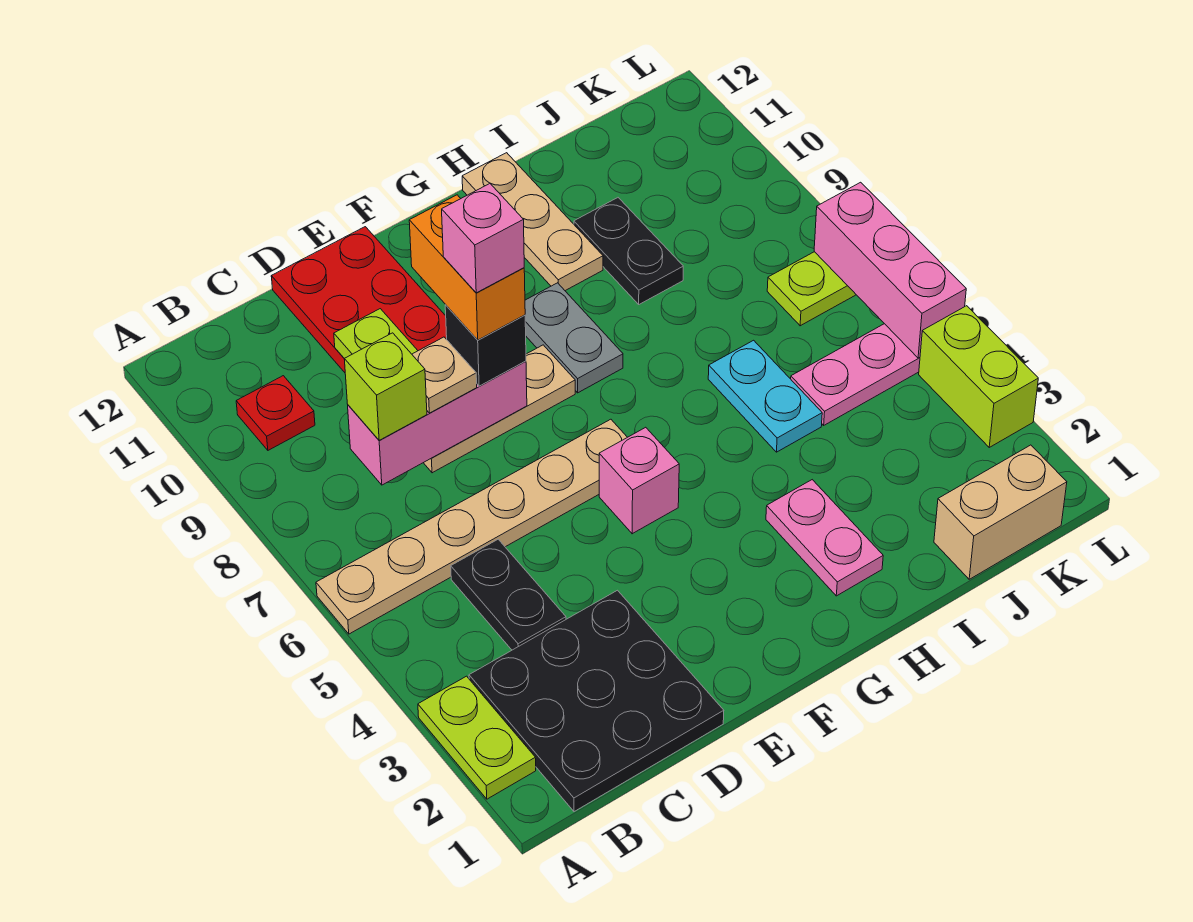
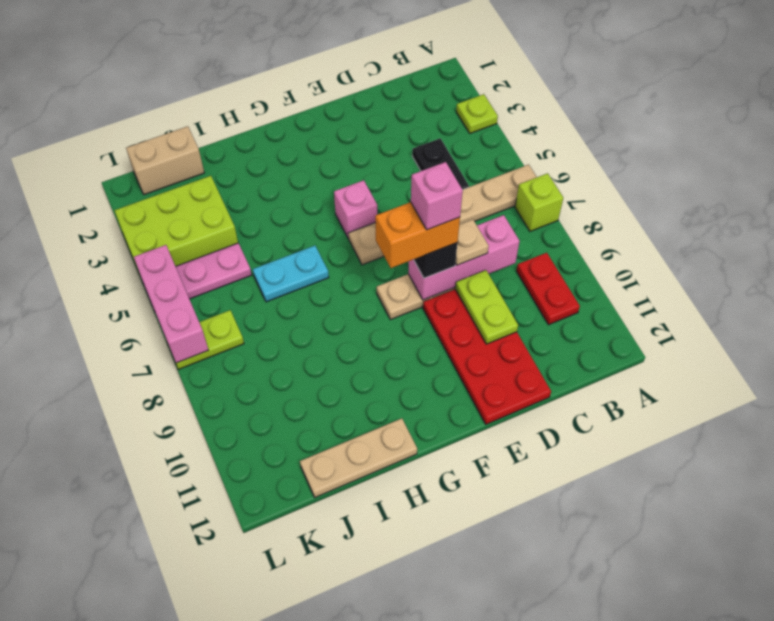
lime plate A2:A3 level 1 -> lime plate A3 level 1
black plate B1:D3 level 1 -> none
red plate B10 level 1 -> red plate B9:B10 level 1
lime brick C8 level 3 -> lime brick A7 level 1
orange brick E8:E9 level 4 -> orange brick E8:F8 level 4
grey plate G8:G9 level 1 -> none
pink plate H2:H3 level 1 -> none
tan plate H10:H12 level 1 -> tan plate H12:J12 level 1
cyan plate I5:I6 level 1 -> cyan plate H6:I6 level 1
black plate I9:I10 level 1 -> none
lime brick L3:L4 level 1 -> lime brick J3:L4 level 1

